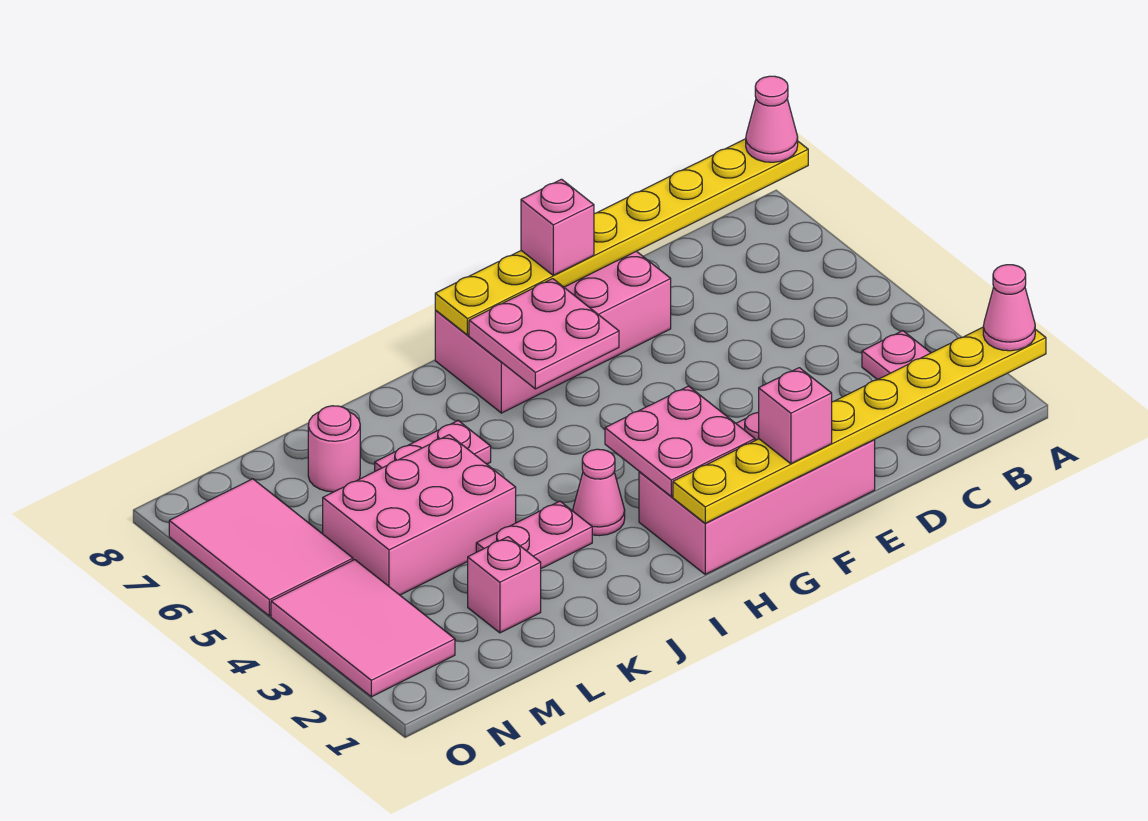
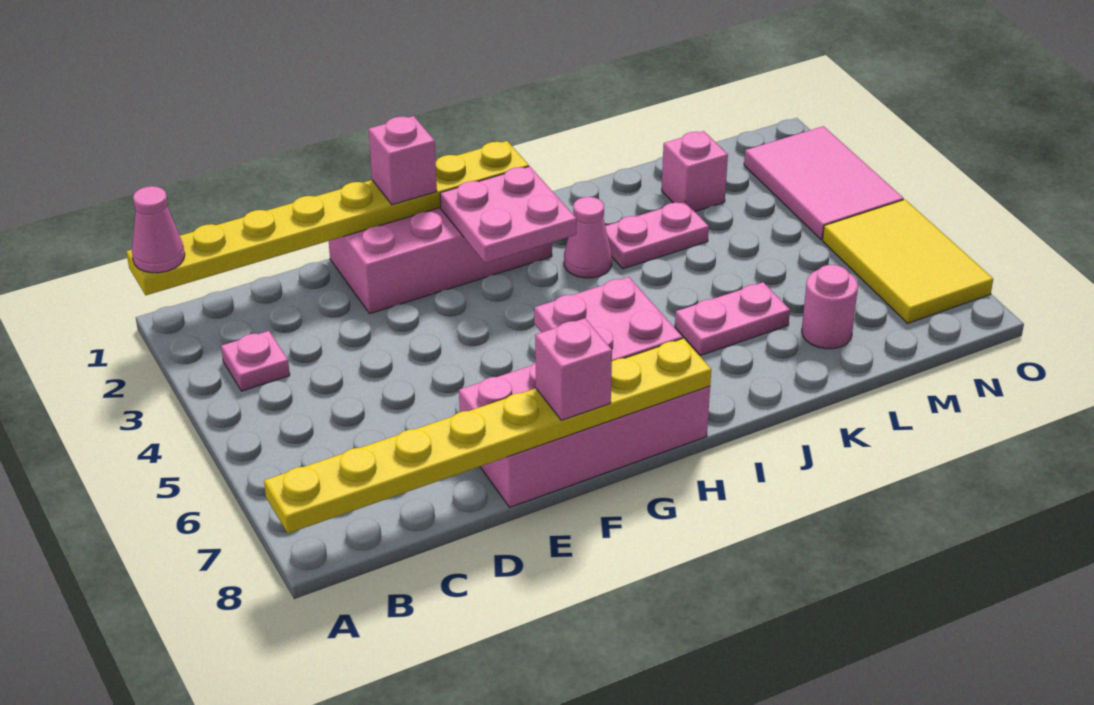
pink cone A8 level 3 -> none
pink brick K4:M5 level 1 -> none
pink tile N5:O7 level 1 -> yellow tile N5:O7 level 1

